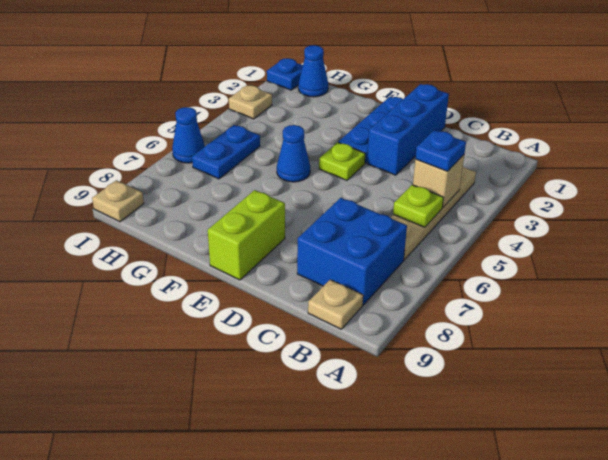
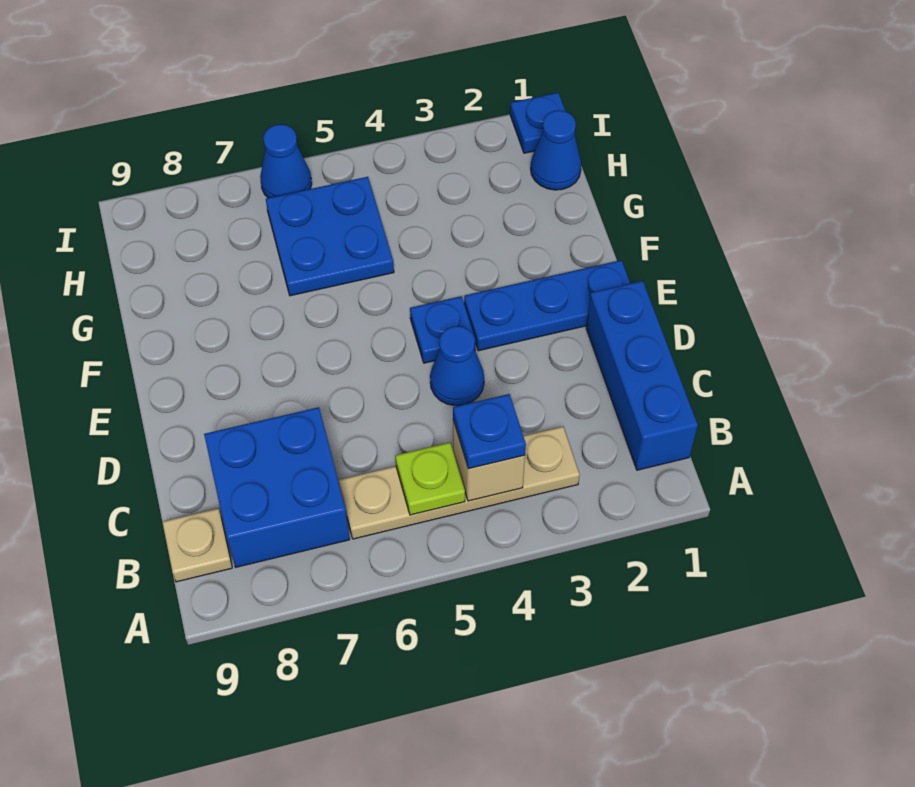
blue brick D1:D3 level 1 -> blue brick B1:D1 level 1
lime plate E4 level 1 -> blue plate E4 level 1
lime brick E8:E9 level 1 -> none
blue cone F5 level 1 -> blue cone D4 level 1
blue plate H5:H6 level 1 -> blue plate G5:H6 level 1
tan plate I3 level 1 -> none
tan plate I9 level 1 -> none

